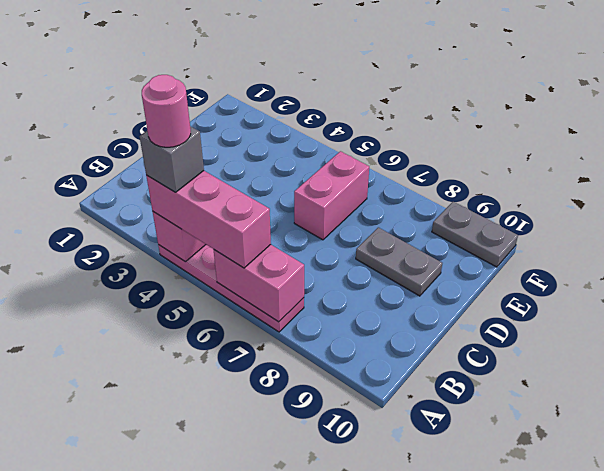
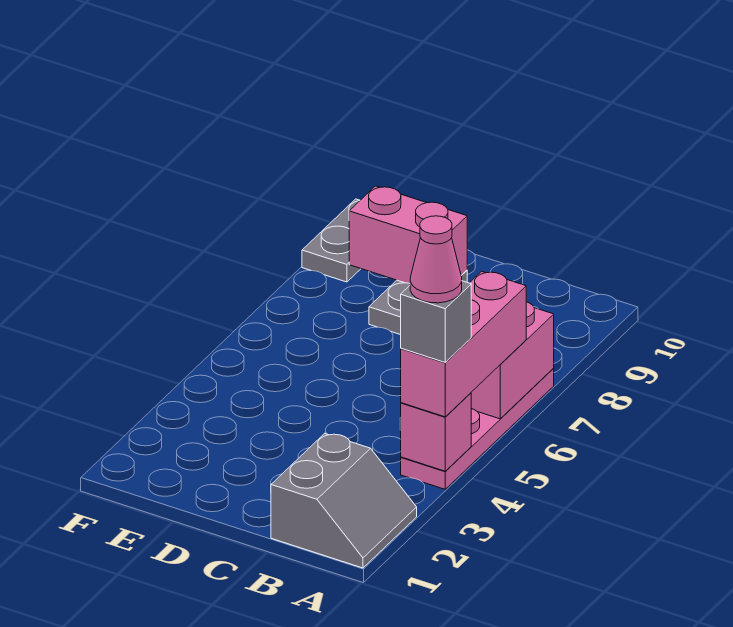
none -> grey slope A1:B2 level 1 top B
pink round brick A4 level 5 -> pink cone A4 level 5
pink brick D6:E6 level 1 -> pink brick D9:E9 level 2

